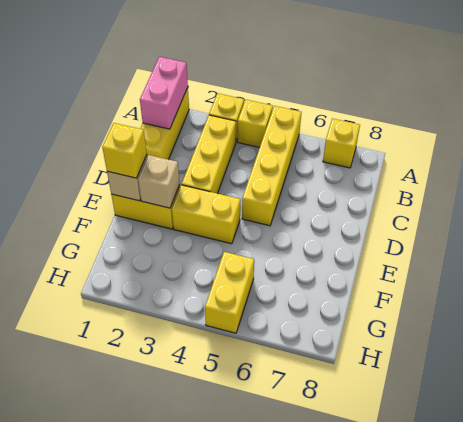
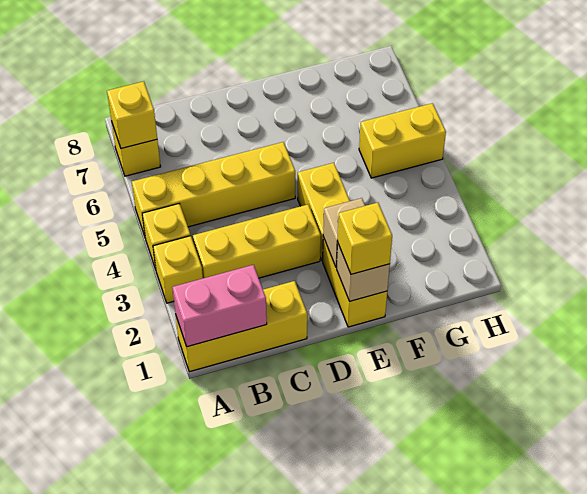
none -> yellow brick A7 level 2

